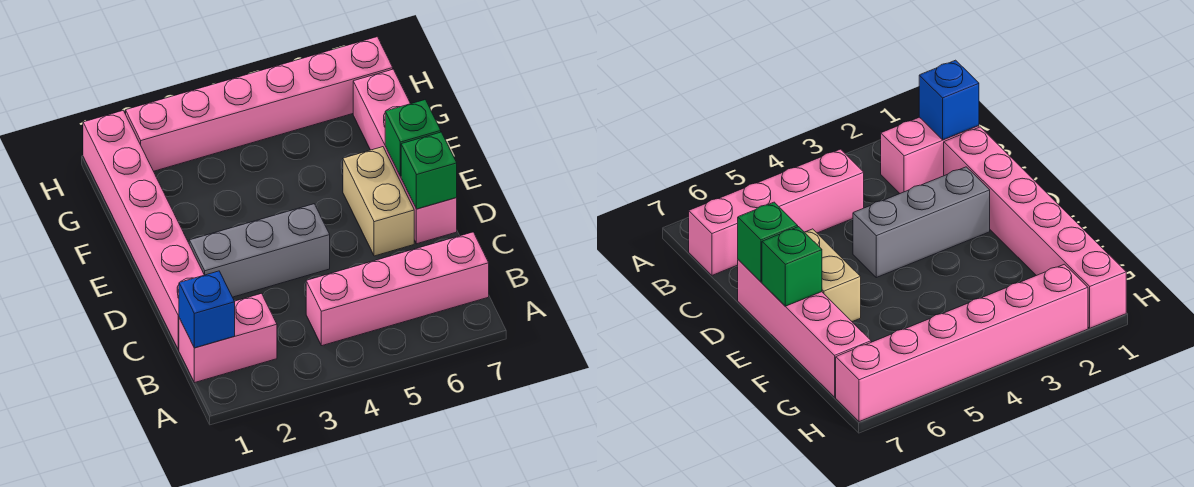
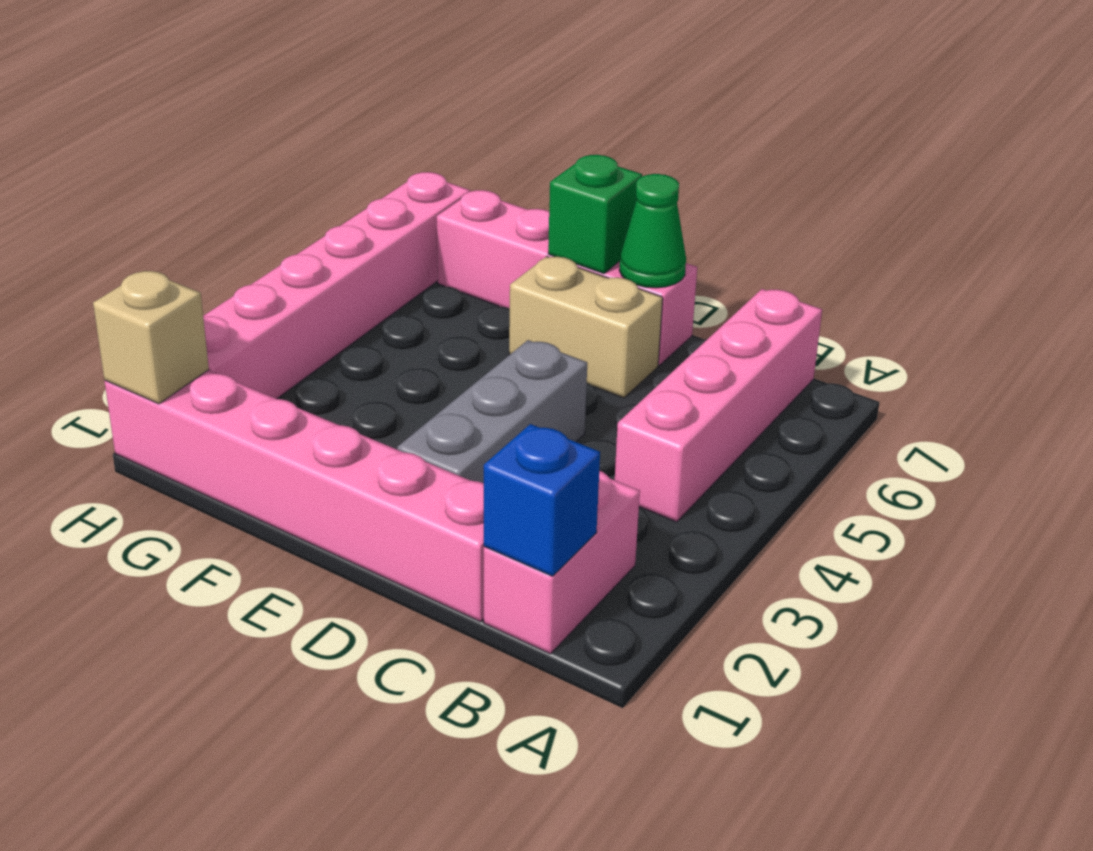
green brick D7 level 2 -> green cone D7 level 2
none -> tan brick H1 level 2

